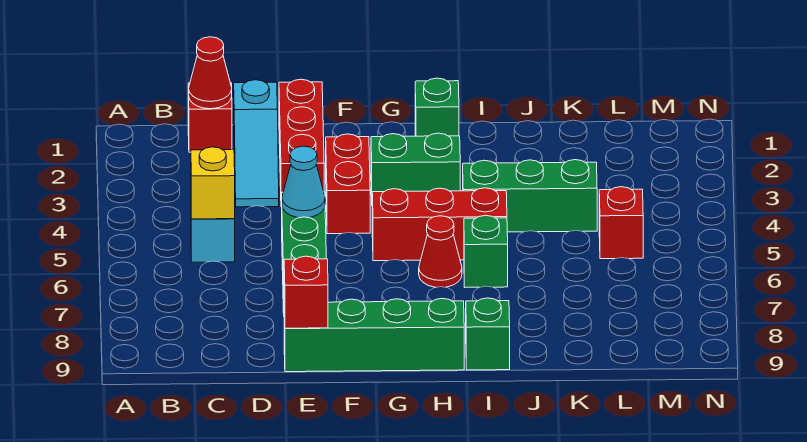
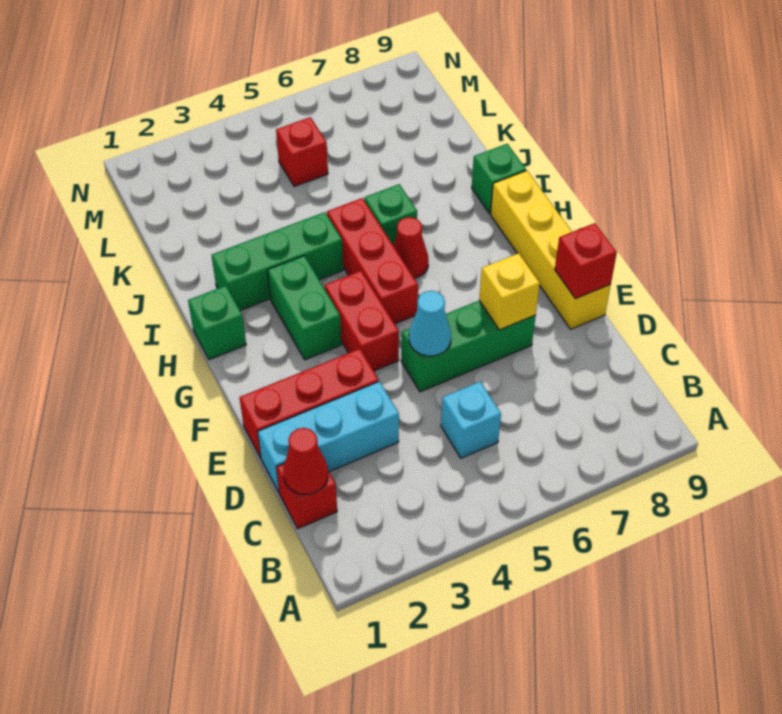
yellow brick C5 level 2 -> yellow brick E7 level 2
cyan slope D1:D3 level 1 top 1 -> cyan brick D1:D3 level 1
green brick E9:H9 level 1 -> yellow brick E9:H9 level 1
red brick F3:F4 level 1 -> red brick F4:G4 level 1
green brick I4:K4 level 1 -> green brick I2:I4 level 1

